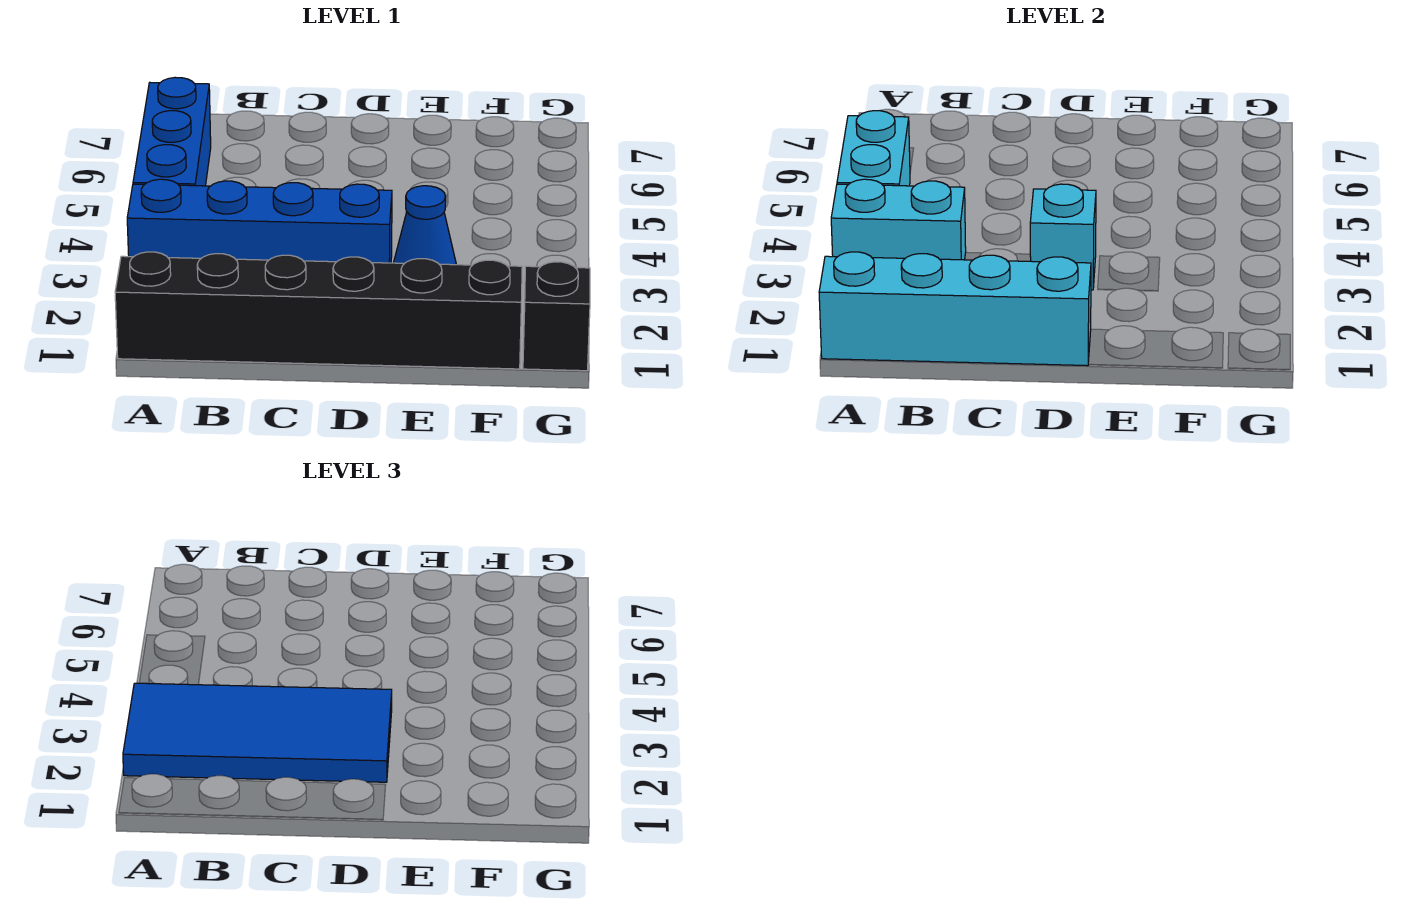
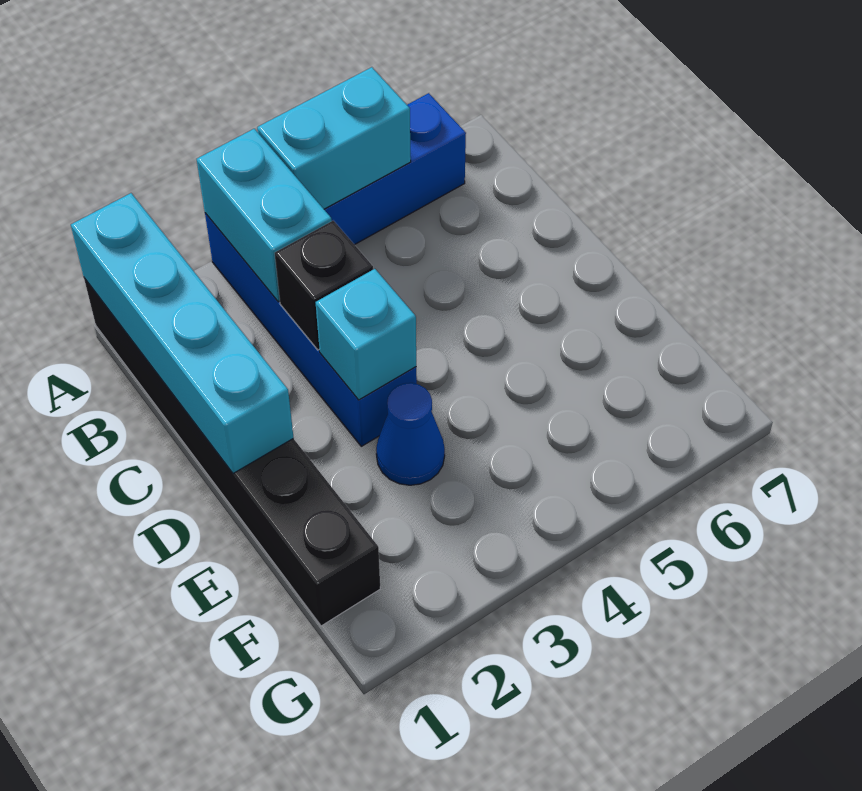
blue tile A2:D3 level 3 -> none
black brick G1 level 1 -> black brick C3 level 2

